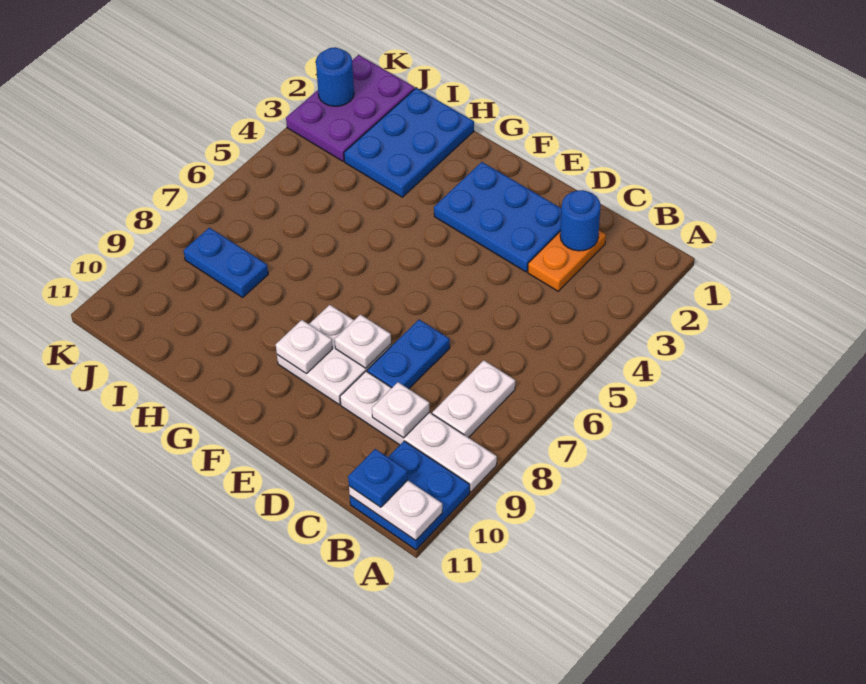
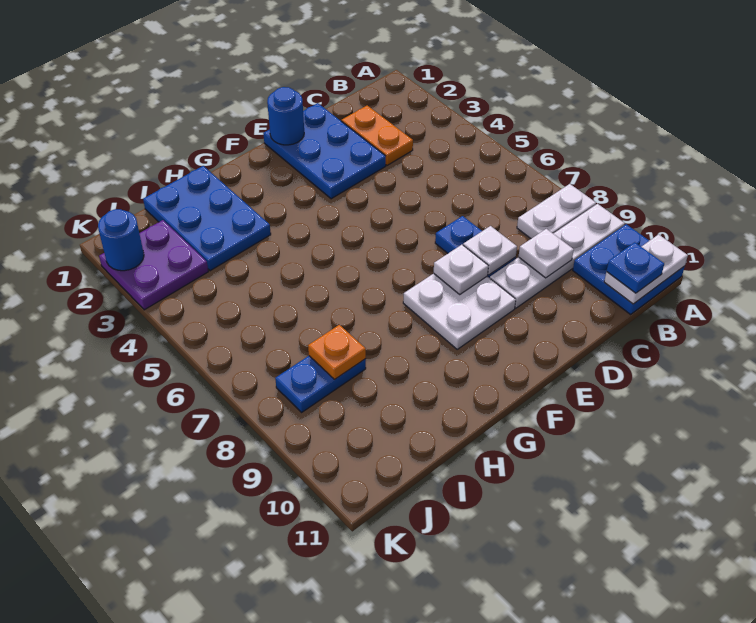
white plate B7:B8 level 1 -> white plate A8:B8 level 1
blue round brick C2 level 2 -> blue round brick E1 level 2
blue plate D2:F3 level 1 -> blue plate D1:E3 level 1
white plate F9 level 2 -> white plate D8 level 2
none -> orange plate I8 level 2
purple plate J1:K3 level 1 -> purple plate J2:K3 level 1

